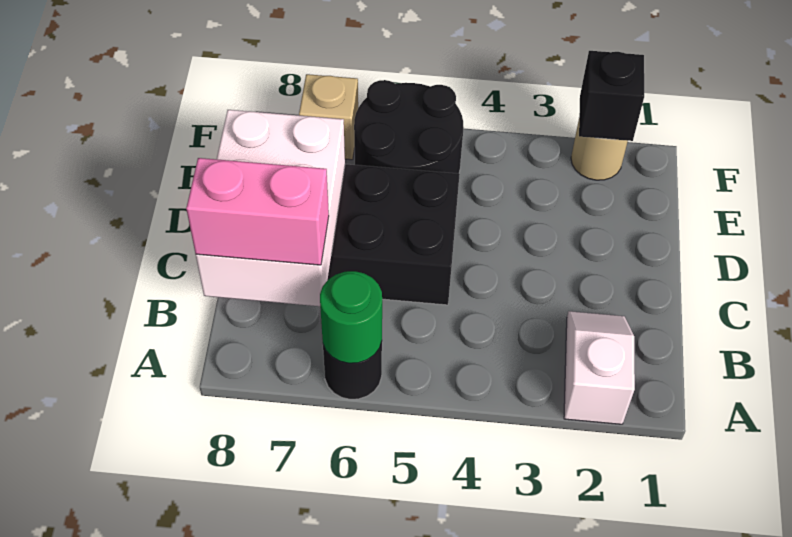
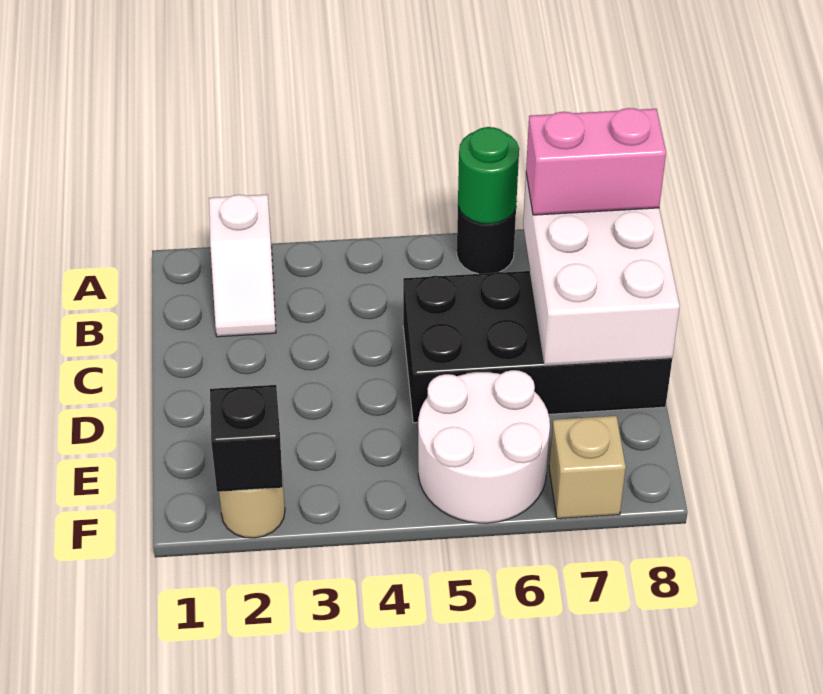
black round brick E5:F6 level 1 -> white round brick E5:F6 level 1

